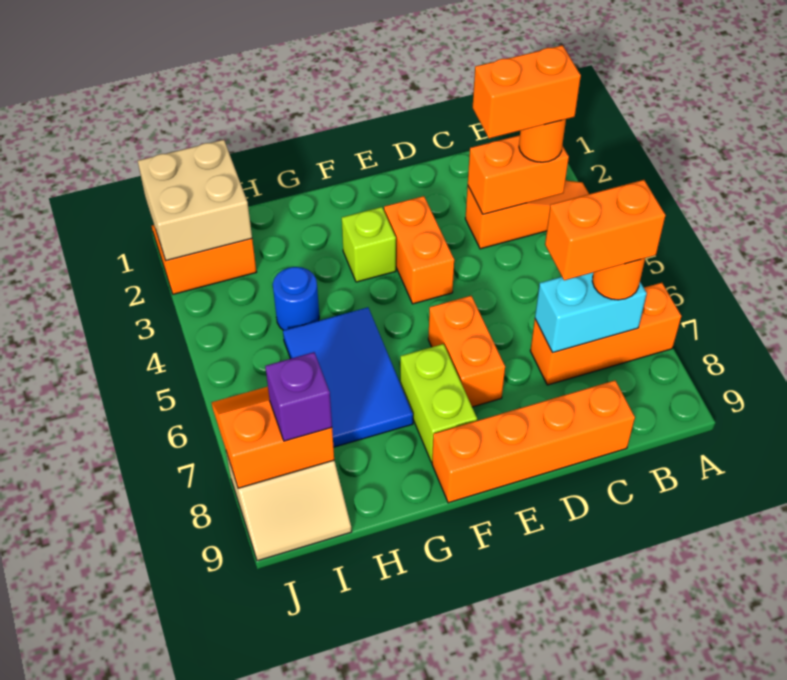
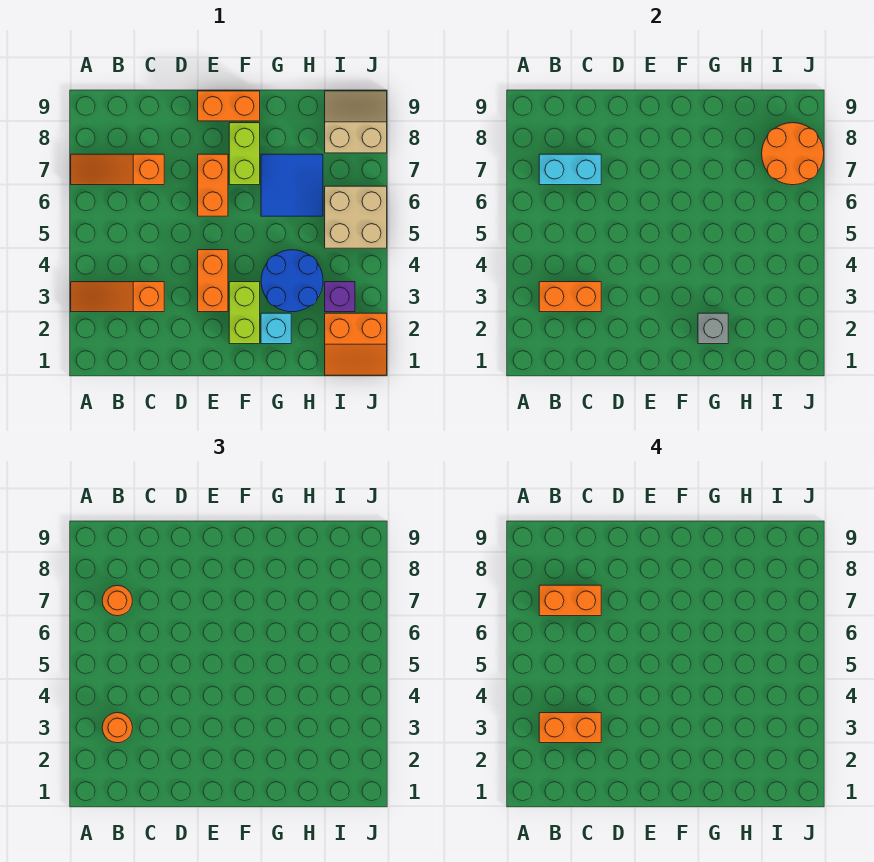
orange brick A7:C7 level 1 -> orange slope A7:C7 level 1 top C
orange brick C9:F9 level 1 -> orange brick E9:F9 level 1
lime brick F3 level 1 -> lime brick F2:F3 level 1
none -> cyan brick G2 level 1
none -> grey brick G2 level 2
blue tile G5:H7 level 1 -> blue tile G6:H7 level 1
blue round brick H4 level 1 -> blue round brick G3:H4 level 1
tan brick I1:J2 level 2 -> tan brick I5:J6 level 1
orange slope I7:J8 level 2 top 8 -> orange round brick I7:J8 level 2
purple brick I8 level 3 -> purple brick I3 level 1

